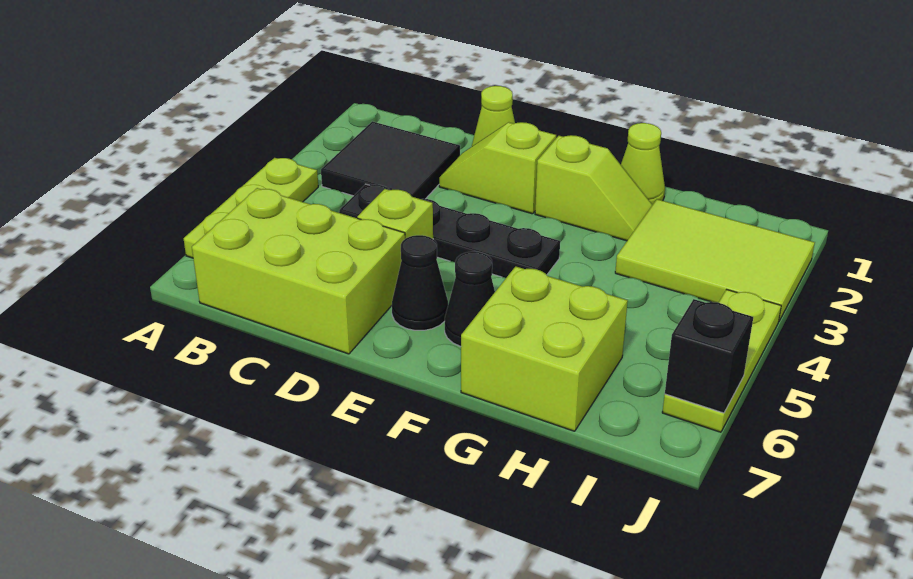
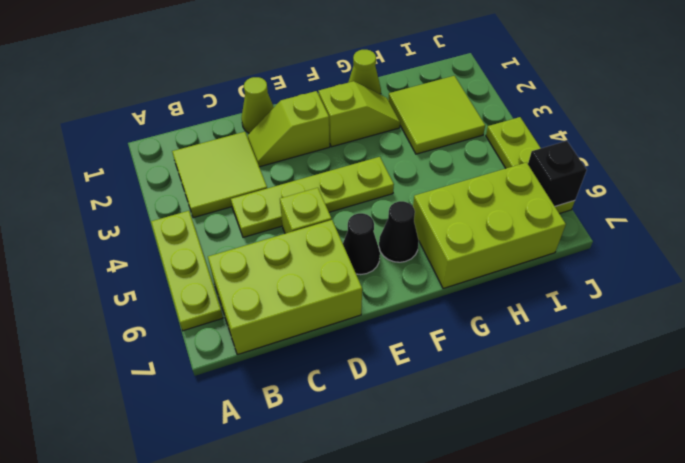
black tile B2:C3 level 1 -> lime tile B2:C3 level 1
black plate C4:F4 level 1 -> lime plate C4:F4 level 1
lime brick G6:H7 level 1 -> lime brick G6:I7 level 1
lime tile H2:J3 level 1 -> lime tile H2:I3 level 1

